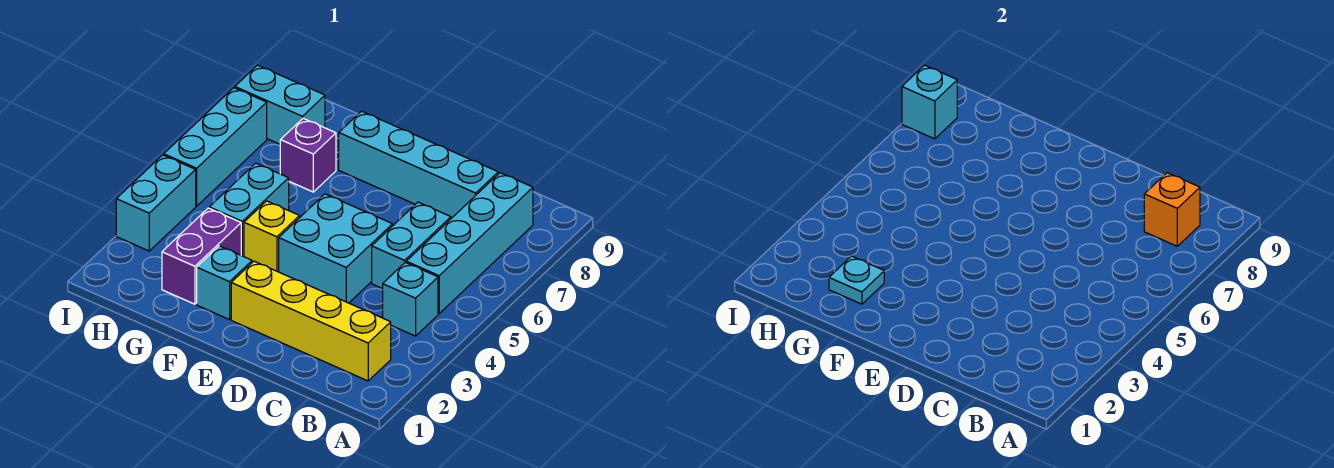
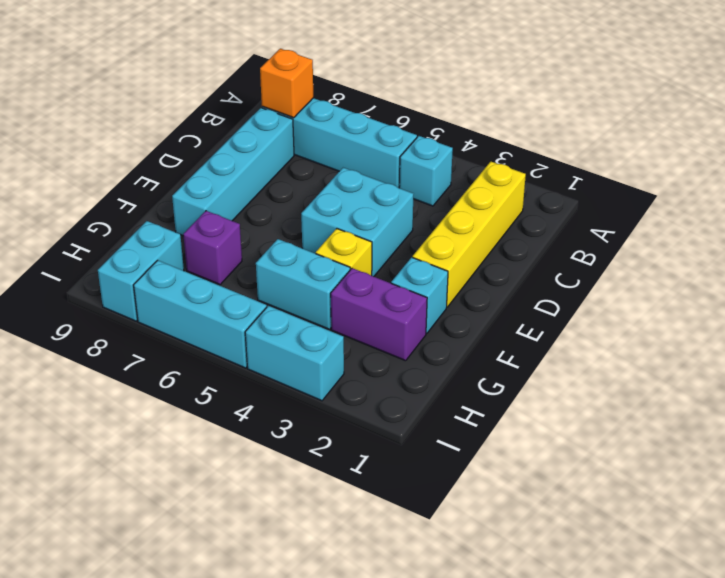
cyan brick C5:C6 level 1 -> none
cyan plate G2 level 2 -> none
cyan brick I8 level 2 -> none

